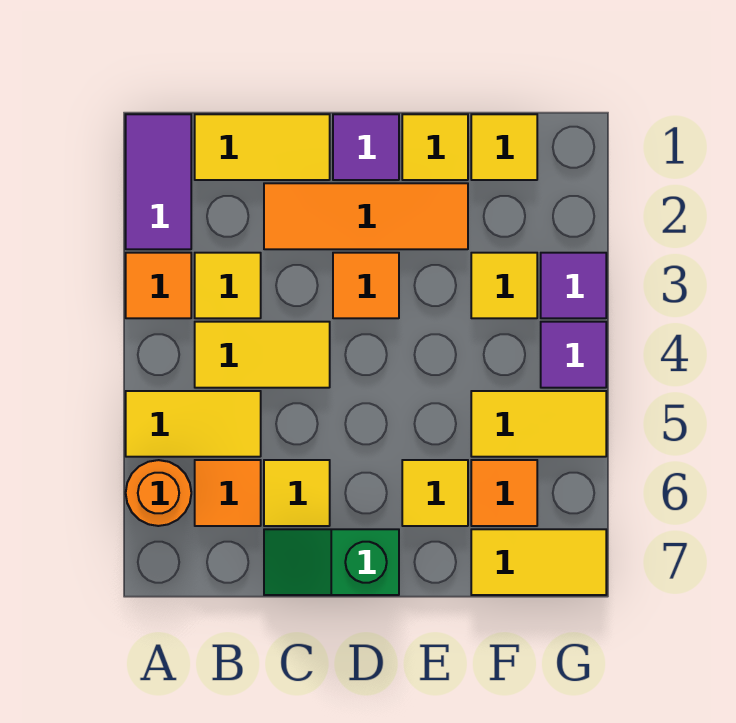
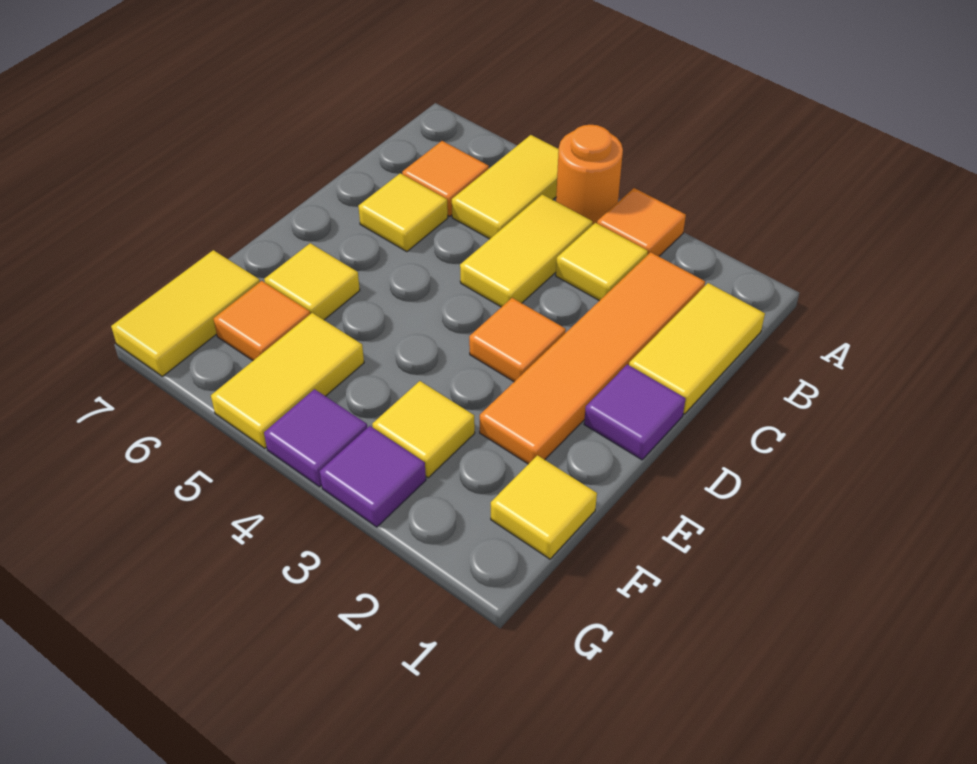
purple tile A1:A2 level 1 -> none
orange round brick A6 level 1 -> orange round brick A4 level 1
orange tile C2:E2 level 1 -> orange tile B2:E2 level 1
green slope C7:D7 level 1 top D -> none
yellow tile E1 level 1 -> none

